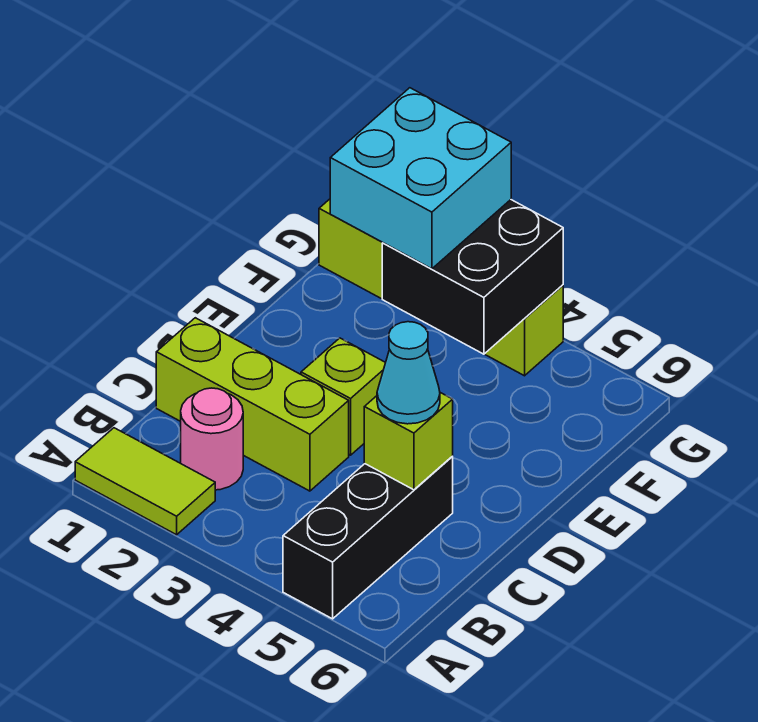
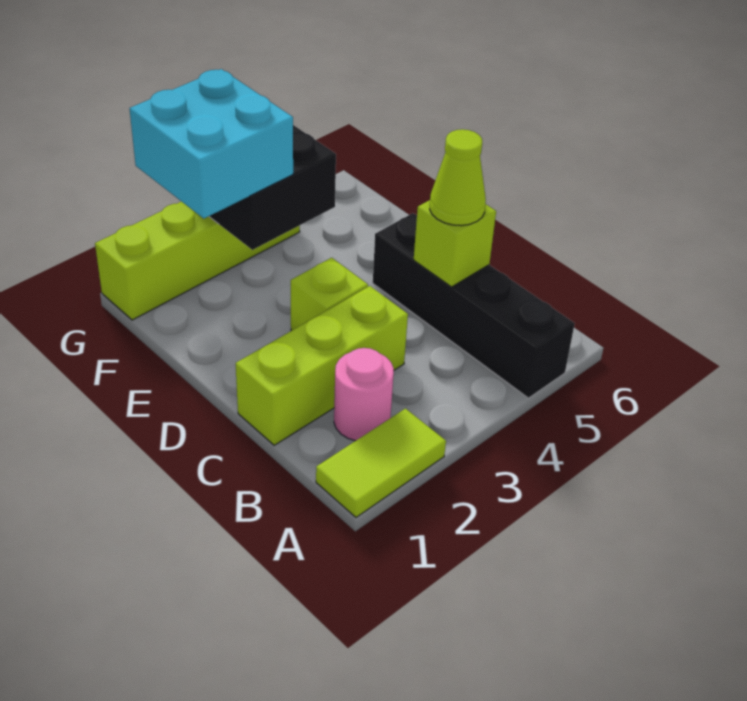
black brick A5:C5 level 1 -> black brick A5:D5 level 1
cyan cone C5 level 3 -> lime cone C5 level 3

